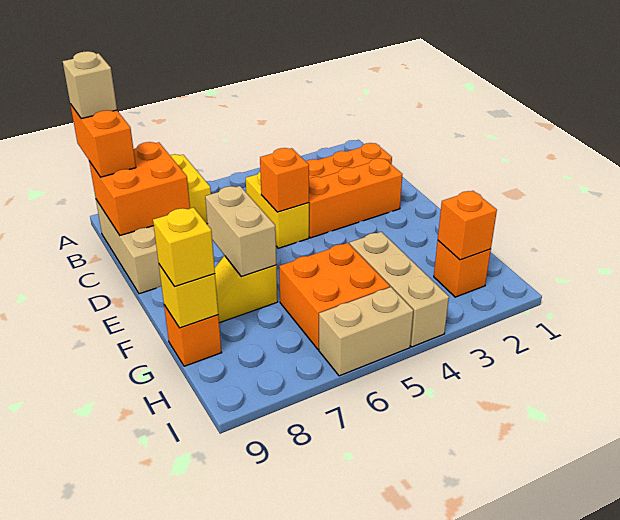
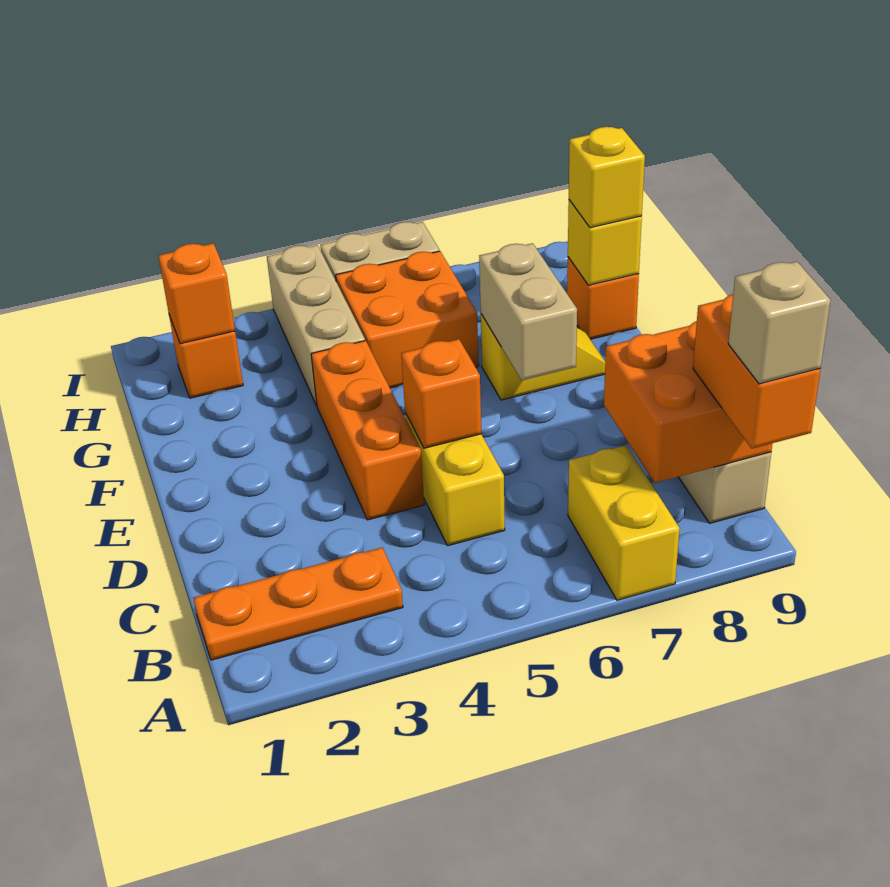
orange brick D2:D4 level 1 -> orange brick D4:F4 level 1

